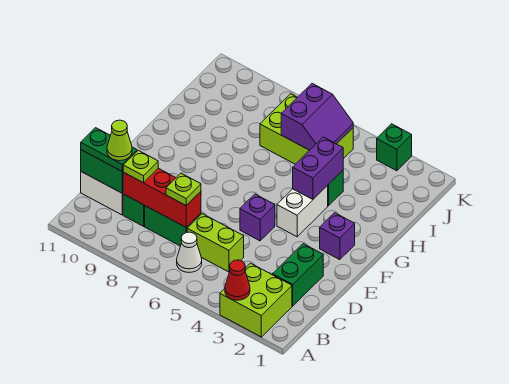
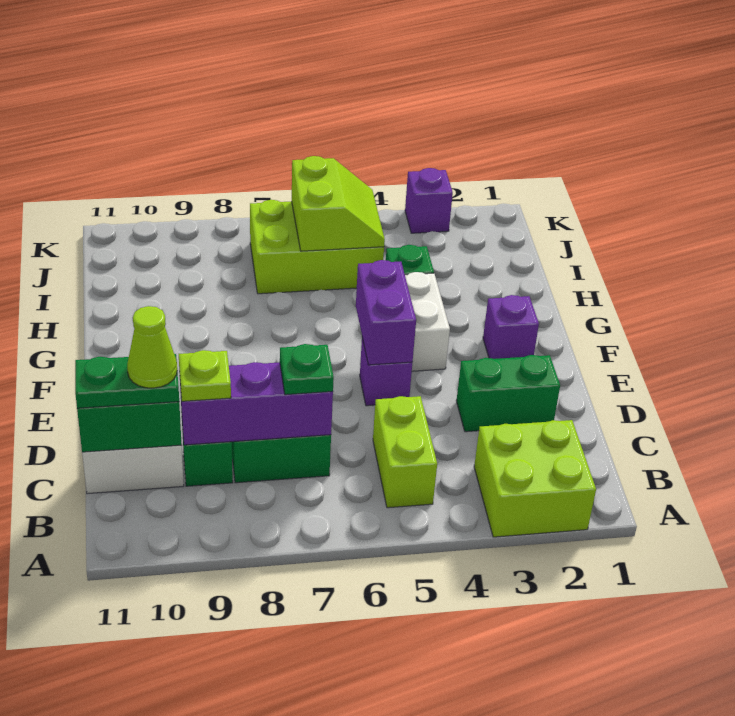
red cone A3 level 2 -> none
white cone B6 level 1 -> none
green brick C2:D2 level 1 -> green brick D2:D3 level 1
lime brick C5:C6 level 1 -> lime brick B5:C5 level 1
red brick C7:C9 level 2 -> purple brick C7:C9 level 2
lime plate C7 level 3 -> green plate C7 level 3
purple brick G4:H4 level 2 -> purple brick E5:F5 level 2
purple slope I5:J6 level 2 top 6 -> lime slope I5:J6 level 2 top 6
green brick K3 level 1 -> purple brick K3 level 1

